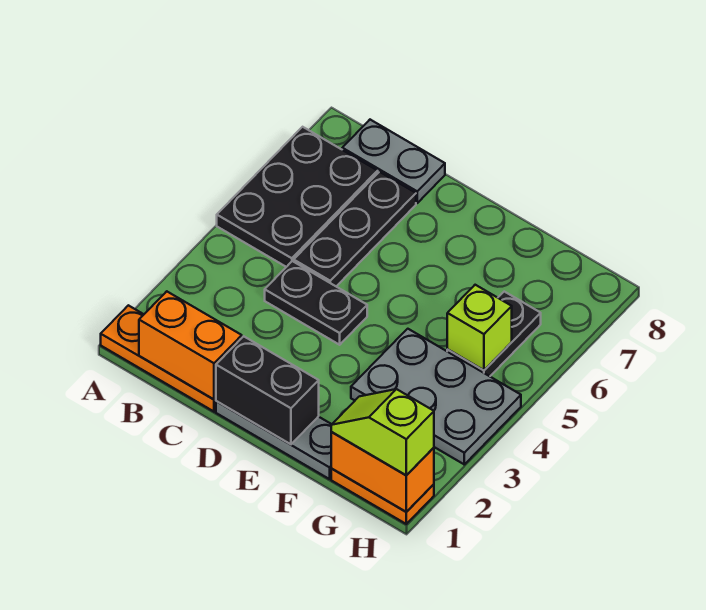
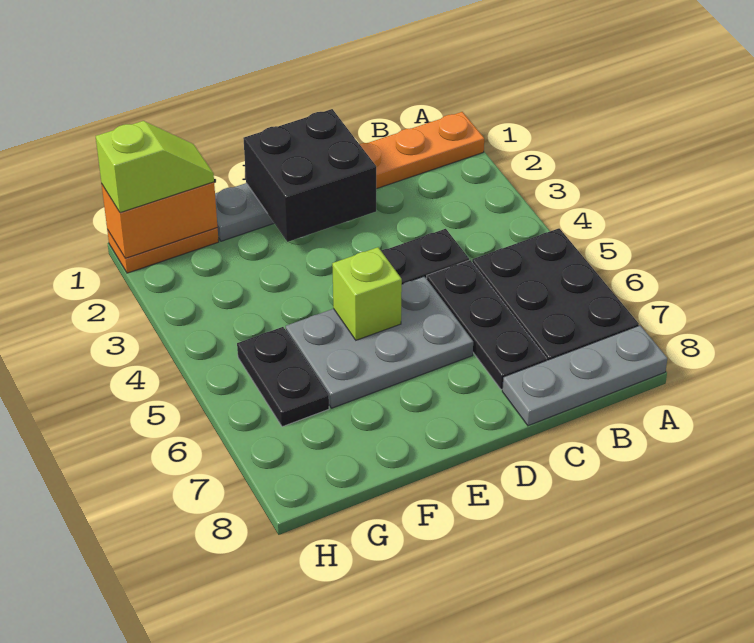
orange brick B1:C1 level 2 -> none
grey plate B8:C8 level 1 -> grey plate A8:C8 level 1
black brick D1:E1 level 2 -> black brick D1:E2 level 2
grey plate F3:H4 level 1 -> grey plate D5:F6 level 1
lime brick G5 level 2 -> lime brick E5 level 2

